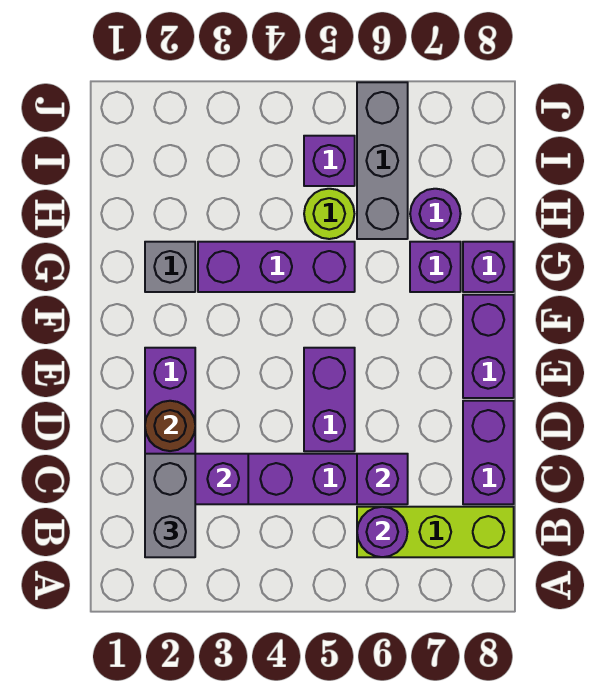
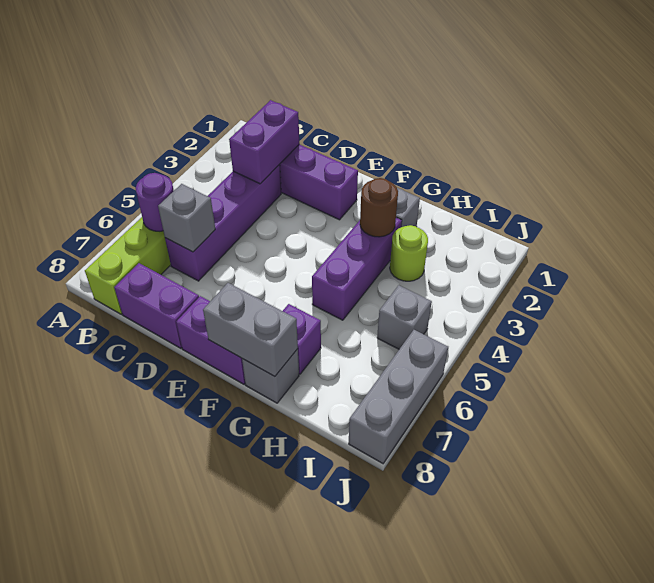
grey brick B2:C2 level 3 -> grey brick F8:G8 level 2
purple brick C6 level 2 -> grey brick C6 level 2
brown round brick D2 level 2 -> brown round brick G3 level 2
purple brick D5:E5 level 1 -> none
purple brick G8 level 1 -> grey brick G8 level 1
lime round brick H5 level 1 -> lime round brick H3 level 1
grey brick H6:J6 level 1 -> grey brick J6:J8 level 1
purple round brick H7 level 1 -> none
purple brick I5 level 1 -> grey brick I5 level 1

